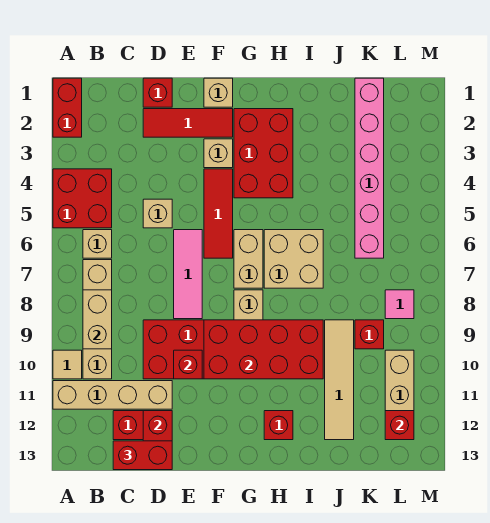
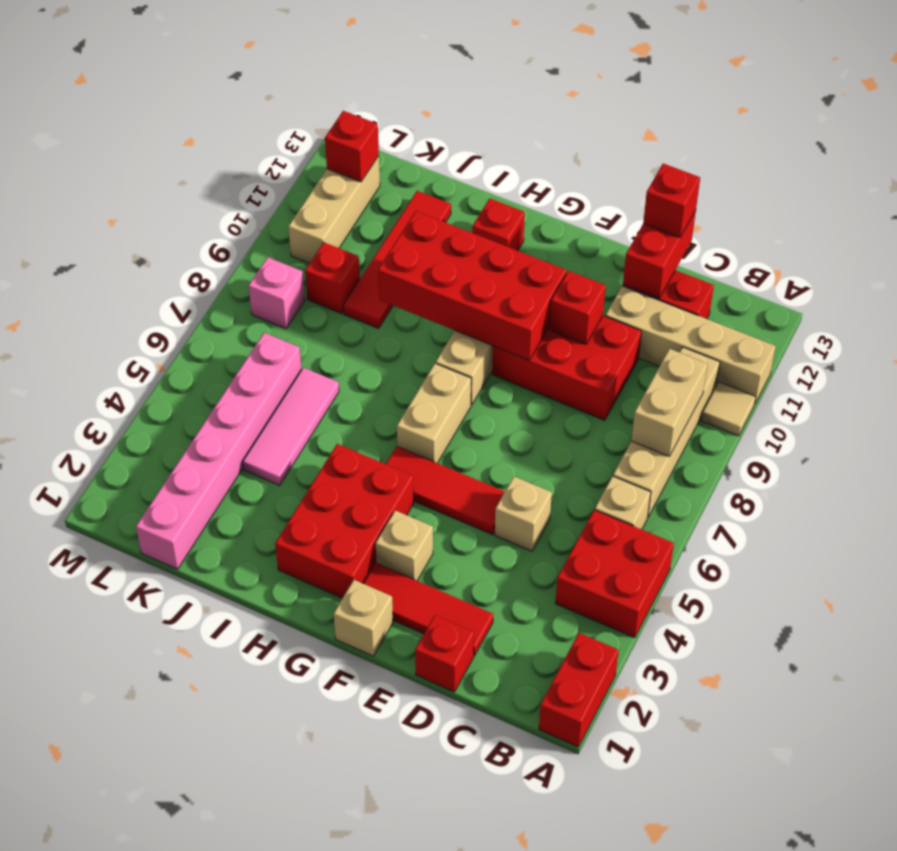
red brick C13:D13 level 3 -> red brick D13 level 3
pink tile E6:E8 level 1 -> pink tile J4:J6 level 1
red tile F4:F6 level 1 -> red tile E5:G5 level 1
tan brick H6:I7 level 1 -> none
tan tile J9:J12 level 1 -> red tile J9:J12 level 1
pink tile L8 level 1 -> pink brick L8 level 1

